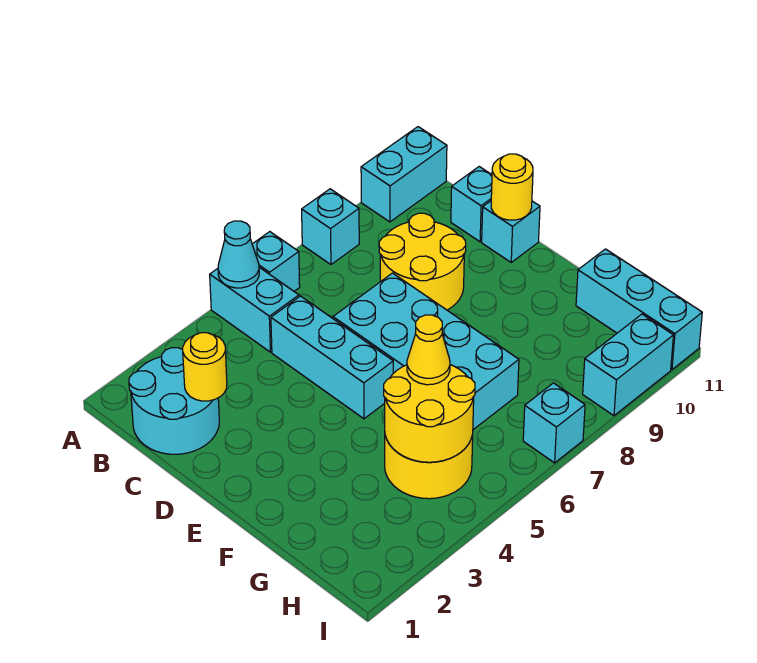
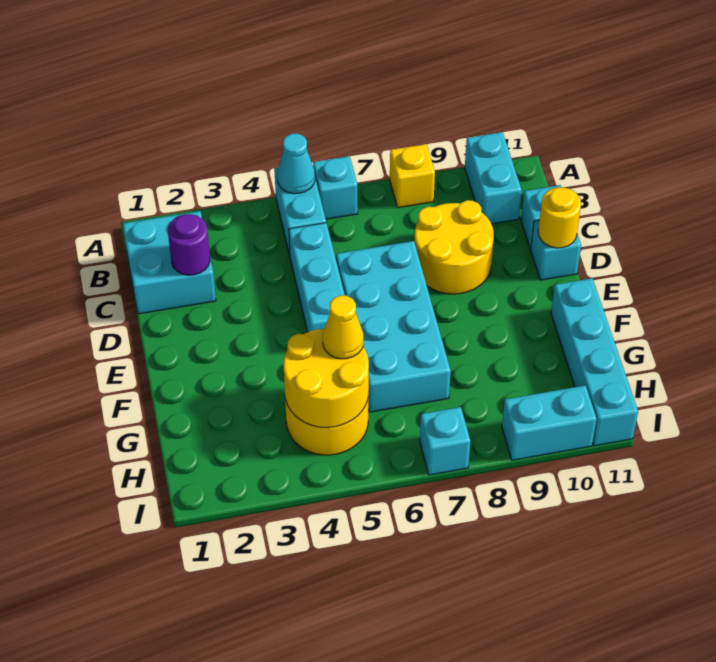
cyan brick A8 level 1 -> yellow brick A8 level 1
cyan brick A10:A11 level 1 -> cyan brick A10:B10 level 1
cyan round brick B1:C2 level 1 -> cyan brick B1:C2 level 1
yellow round brick C2 level 2 -> purple round brick C2 level 2
cyan brick G11:I11 level 1 -> cyan brick F11:I11 level 1

